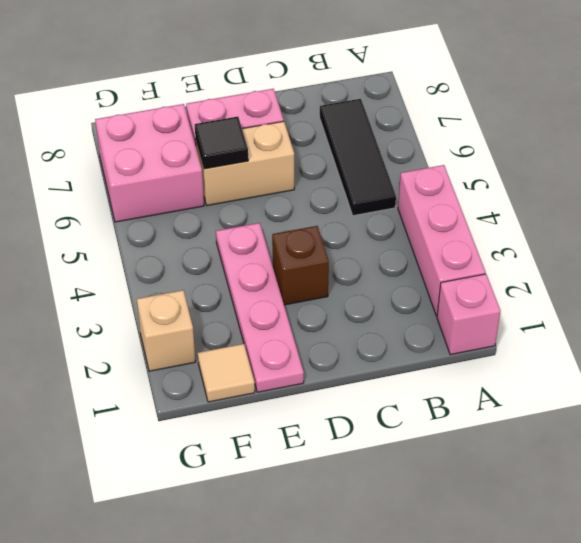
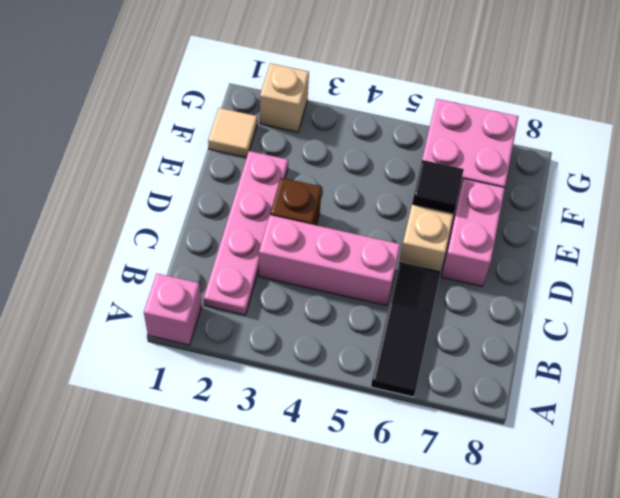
pink brick A2:A4 level 1 -> pink brick C3:C5 level 1
black tile B5:B7 level 1 -> black tile A6:C6 level 1
pink plate E1:E4 level 1 -> pink plate B2:E2 level 1

